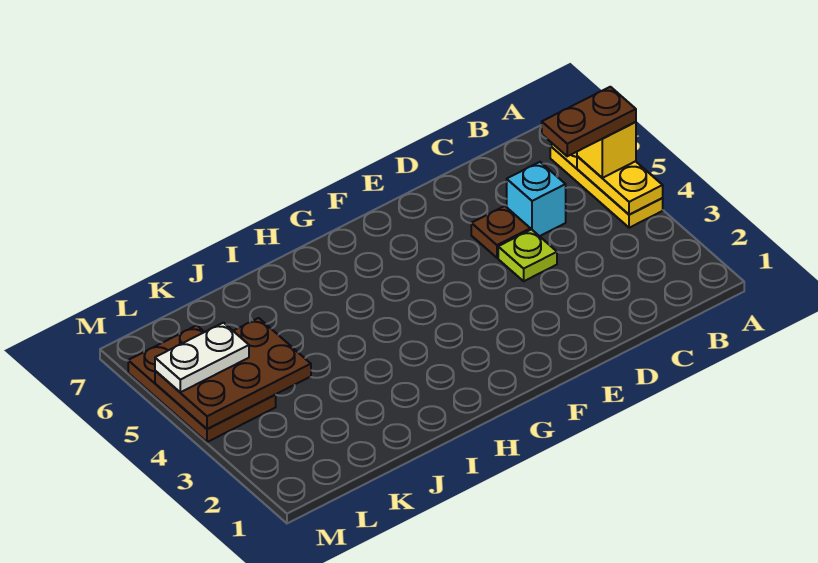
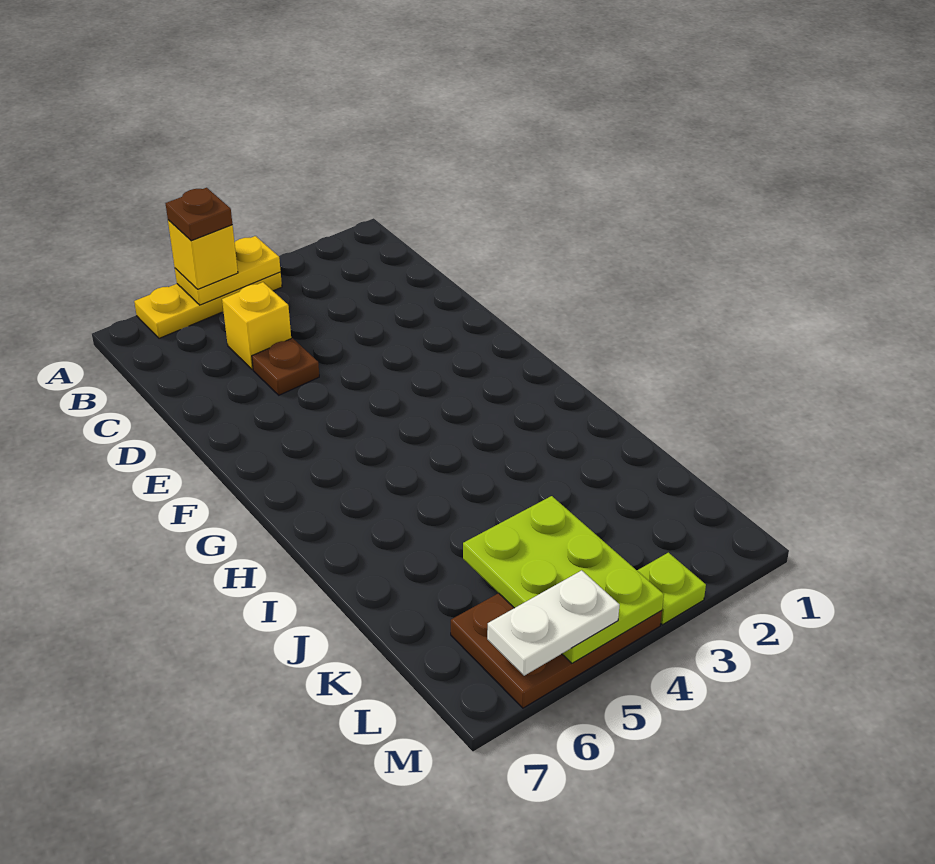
brown plate A5:B5 level 4 -> brown plate A5 level 4
cyan brick C5 level 1 -> yellow brick C5 level 1
lime plate D4 level 1 -> lime plate M3 level 1
brown plate K4:M5 level 2 -> lime plate K4:M5 level 2
white plate L5:M5 level 3 -> white plate M5:M6 level 3

